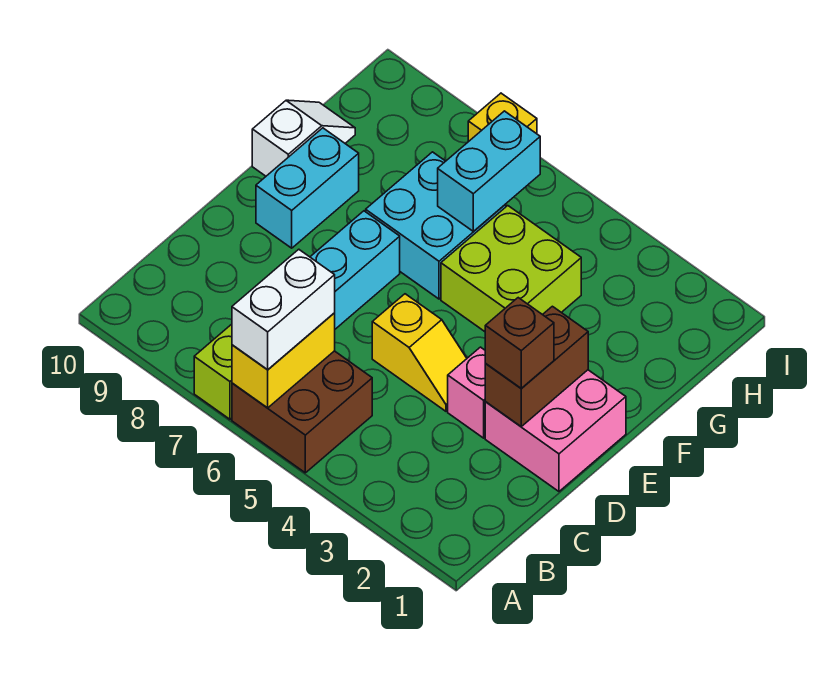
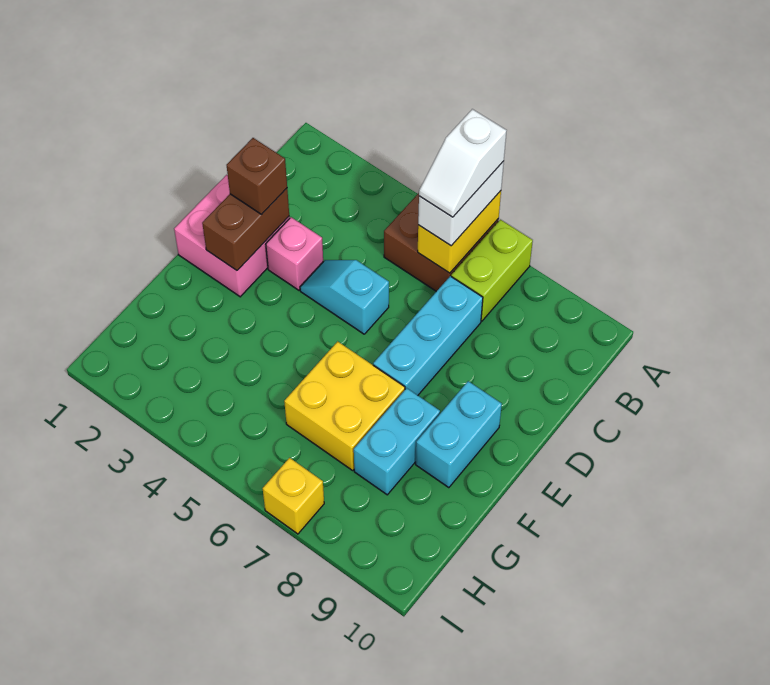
yellow slope D4:D5 level 1 top 5 -> cyan slope D4:D5 level 1 top 5
lime brick F4:G5 level 1 -> none
cyan brick F6:G7 level 1 -> yellow brick F6:G7 level 1
white slope F10:G10 level 1 top F -> white slope A6:B6 level 4 top A
cyan brick G6:H6 level 2 -> cyan brick F8:G8 level 1

